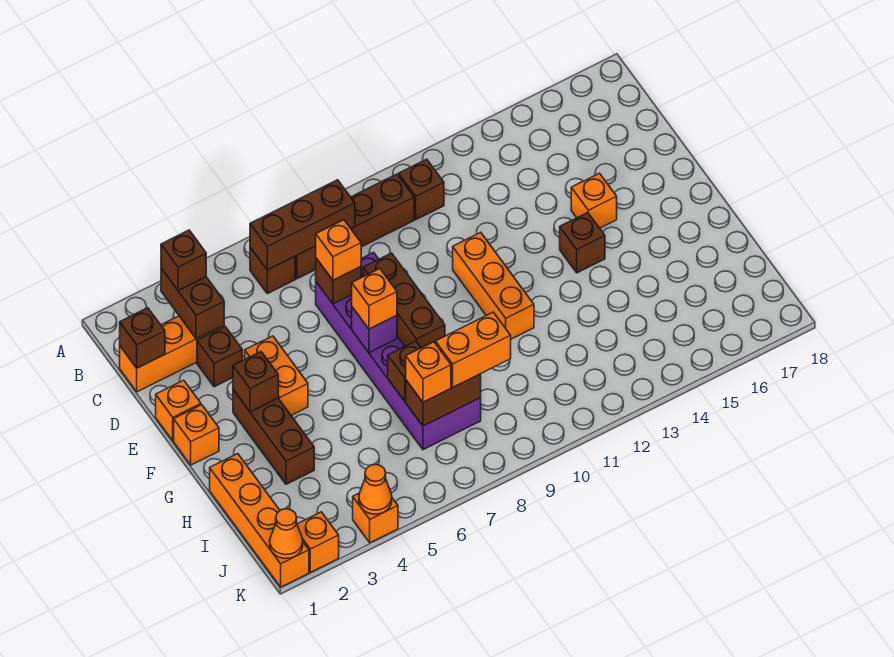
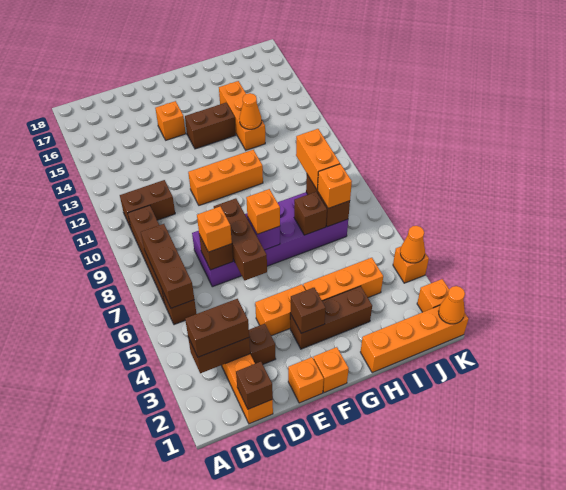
brown brick B3 level 3 -> brown brick B3:C3 level 3
brown brick B11 level 1 -> brown brick B11:C11 level 1
brown brick E8:G8 level 2 -> brown brick E6:E8 level 2
brown brick F14 level 1 -> brown brick F14:G14 level 1
none -> orange brick G4:I4 level 1
none -> orange brick H13:H15 level 1
none -> orange cone H13 level 2

